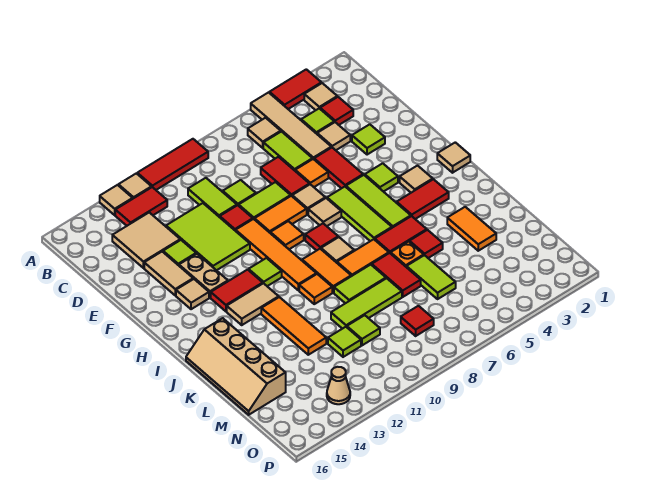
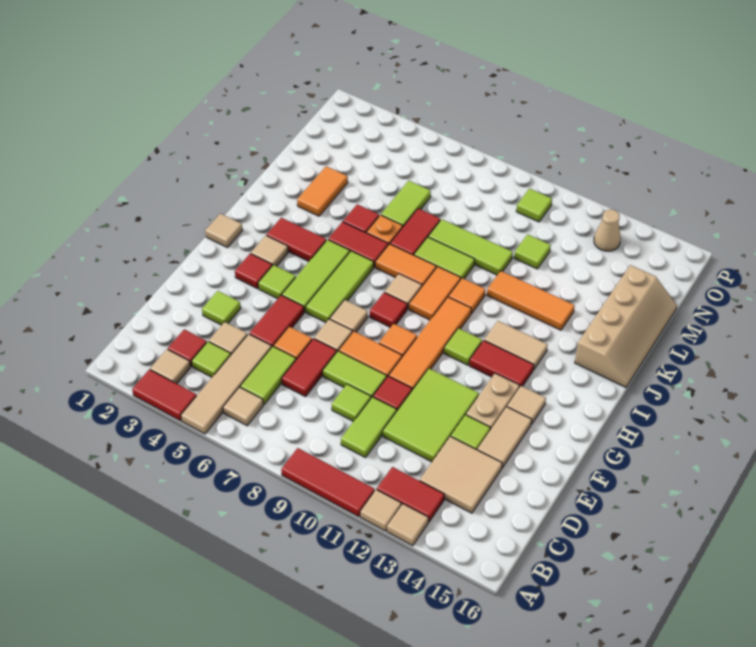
orange tile J12:L12 level 1 -> orange tile K11:K13 level 1
lime tile M10 level 1 -> lime tile O10 level 1
red tile N8 level 1 -> red tile G3 level 1

